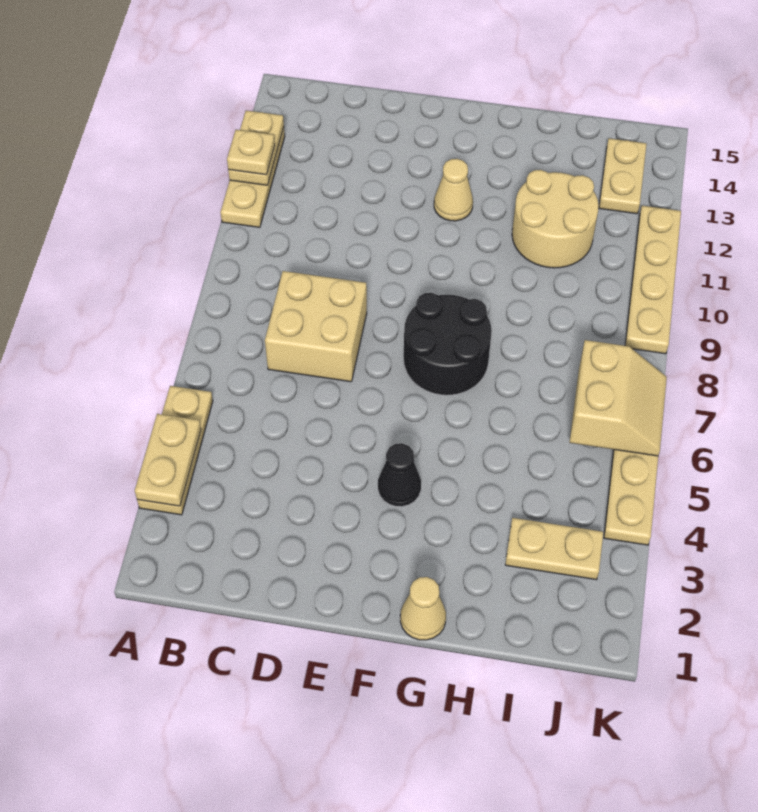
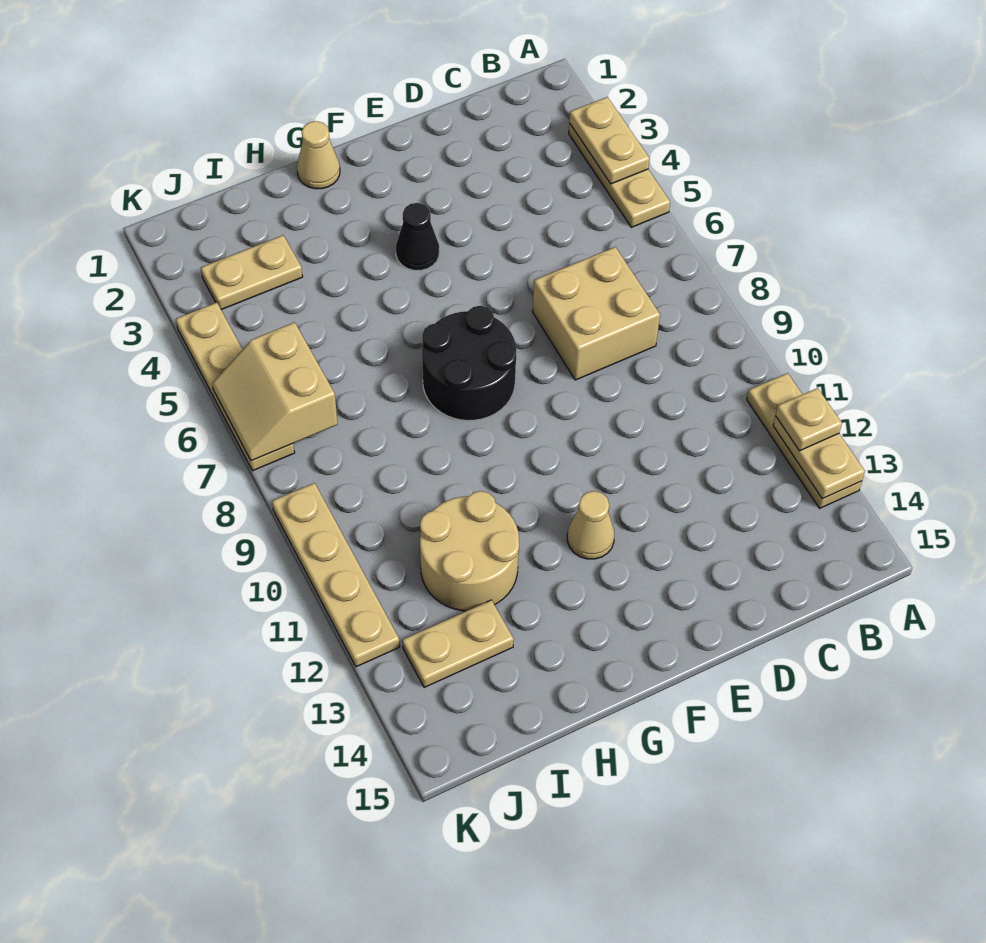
tan plate J13:J14 level 1 -> tan plate I13:J13 level 1

